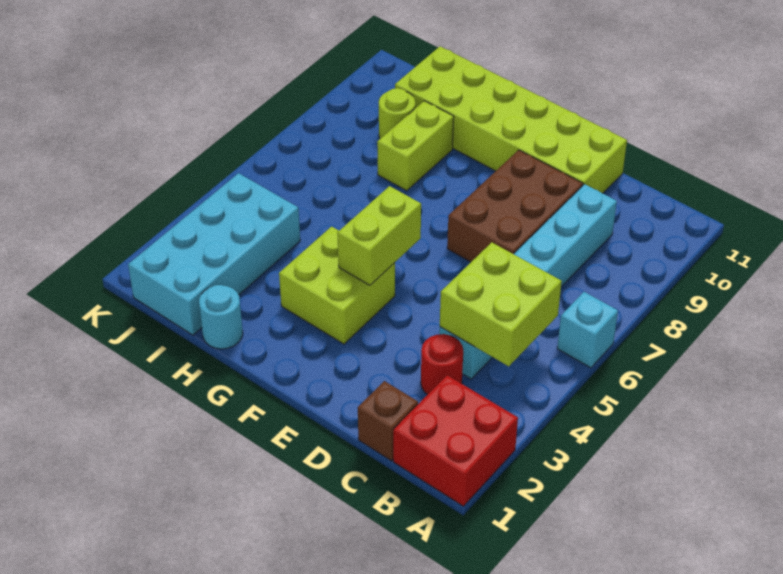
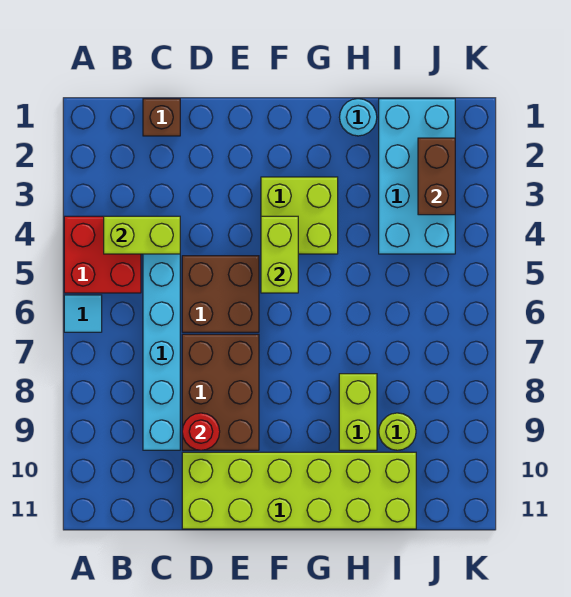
red brick A1:B2 level 1 -> red brick A4:B5 level 1
cyan brick A6 level 1 -> cyan tile A6 level 1
lime brick B4:C5 level 2 -> lime brick B4:C4 level 2
red round brick C3 level 1 -> red round brick D9 level 2
none -> brown brick D5:E6 level 1
none -> brown brick J2:J3 level 2

